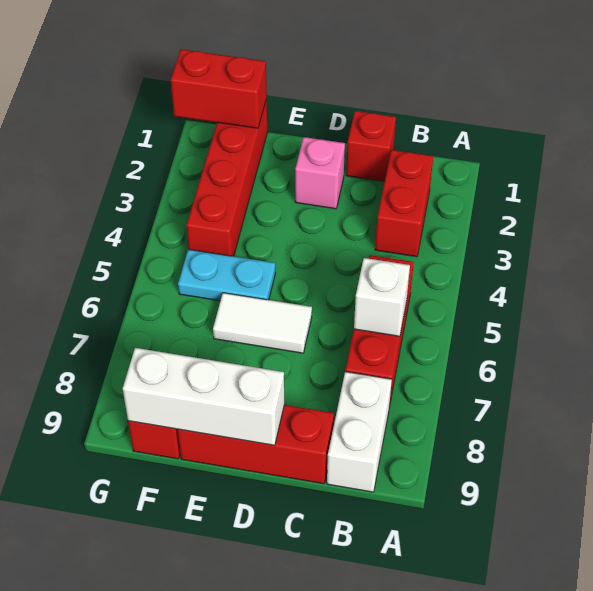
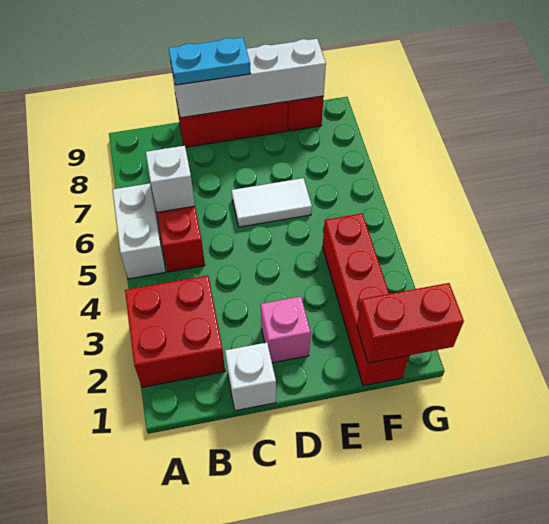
red brick B2:B3 level 1 -> red brick A2:B3 level 1
white brick B8:B9 level 1 -> white brick A5:A6 level 1
red brick C1 level 1 -> white brick C1 level 1
white brick D9:F9 level 2 -> white brick C9:F9 level 2
cyan plate E5:F5 level 1 -> cyan plate C9:D9 level 3

